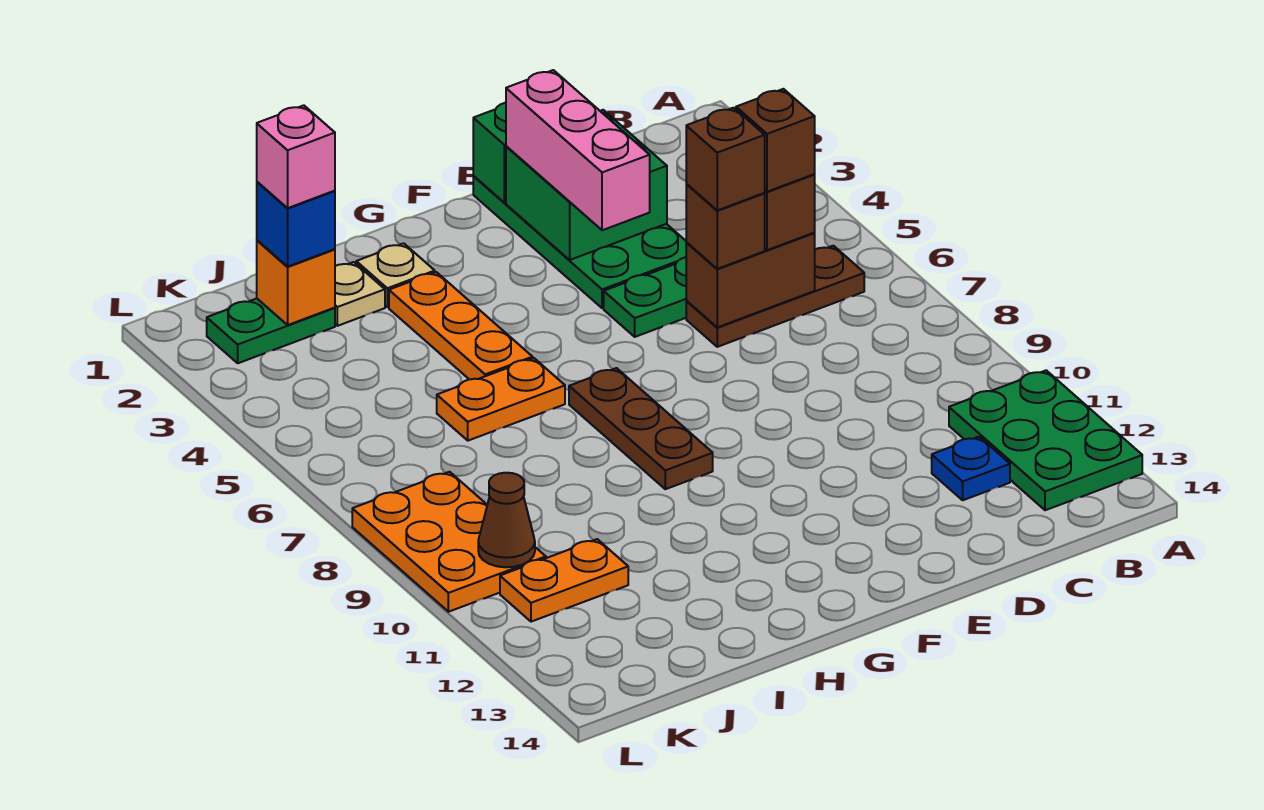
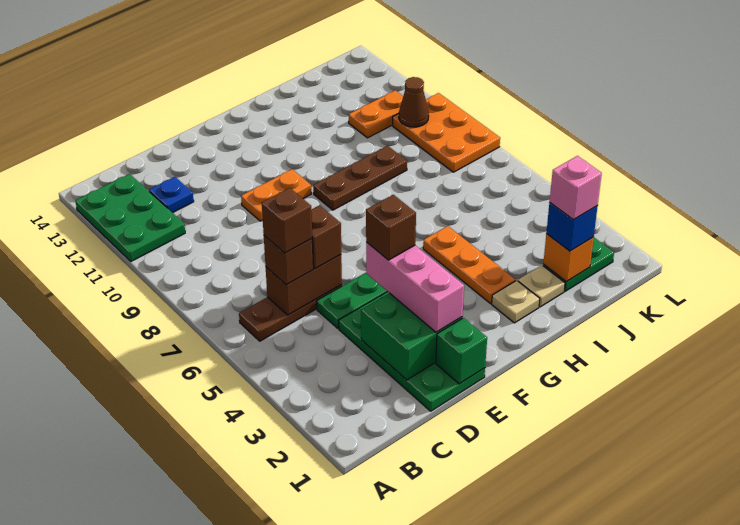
brown brick D6 level 4 -> brown brick E4 level 4
brown plate G7:G9 level 1 -> brown plate G9:I9 level 1
orange plate H6:I6 level 1 -> orange plate E10:F10 level 1

